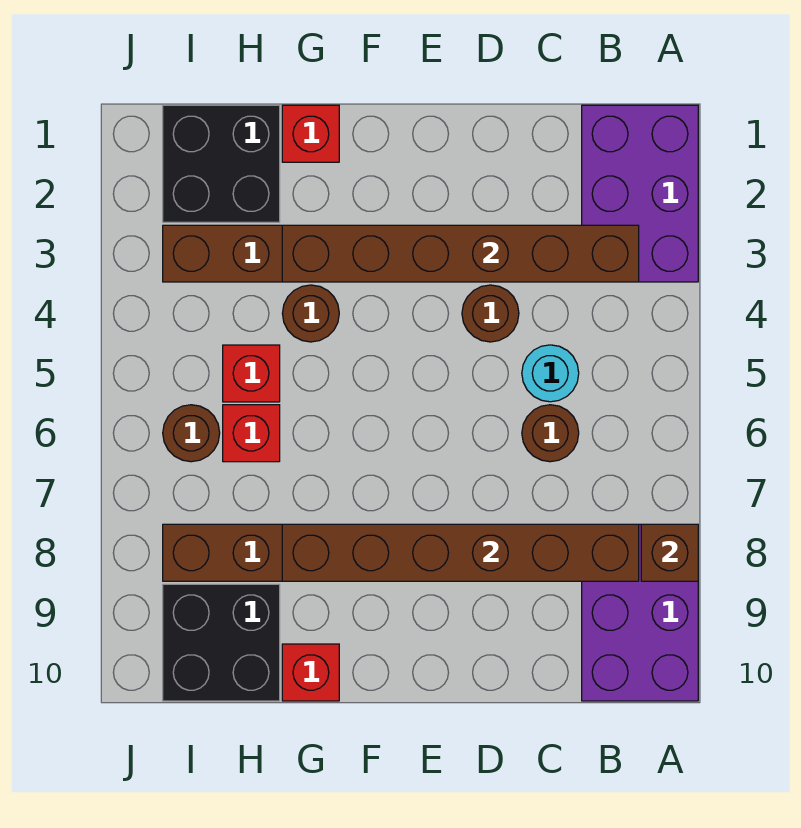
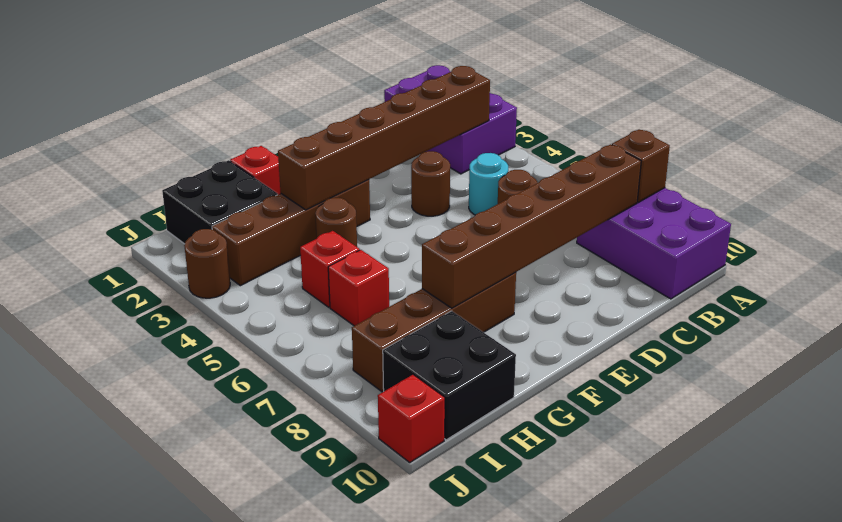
red brick G10 level 1 -> red brick J10 level 1
brown round brick I6 level 1 -> brown round brick J3 level 1

